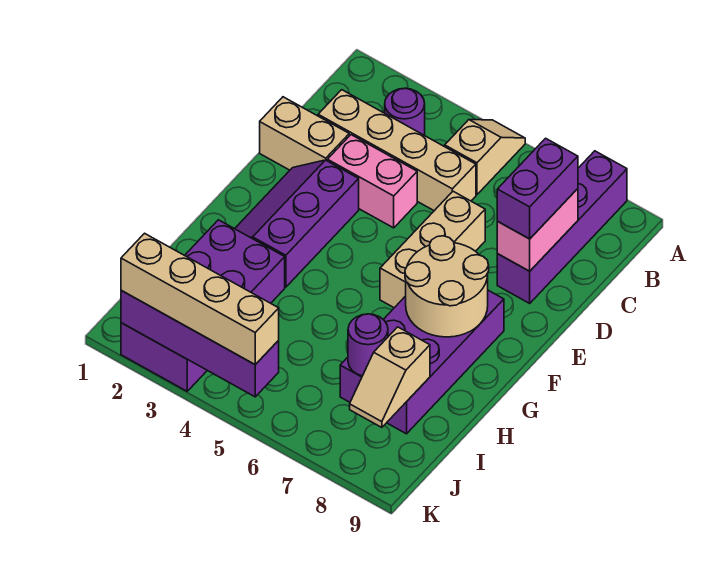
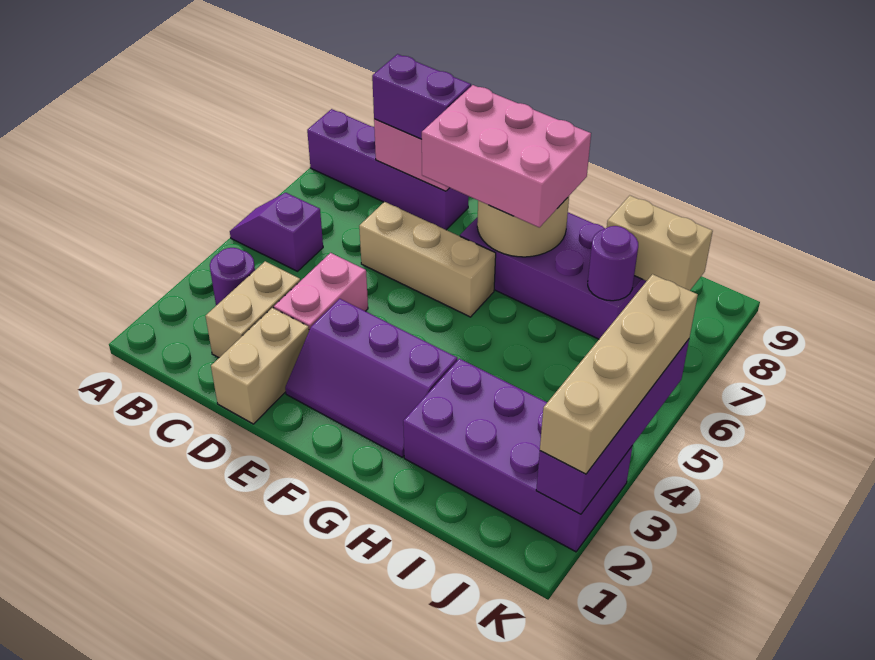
tan slope A5:B5 level 1 top B -> purple slope A5:B5 level 1 top B
tan brick C2:C5 level 1 -> tan brick C2:C3 level 1
none -> pink brick E7:G8 level 3
tan slope I8:J8 level 2 top I -> tan brick I8:J8 level 2

